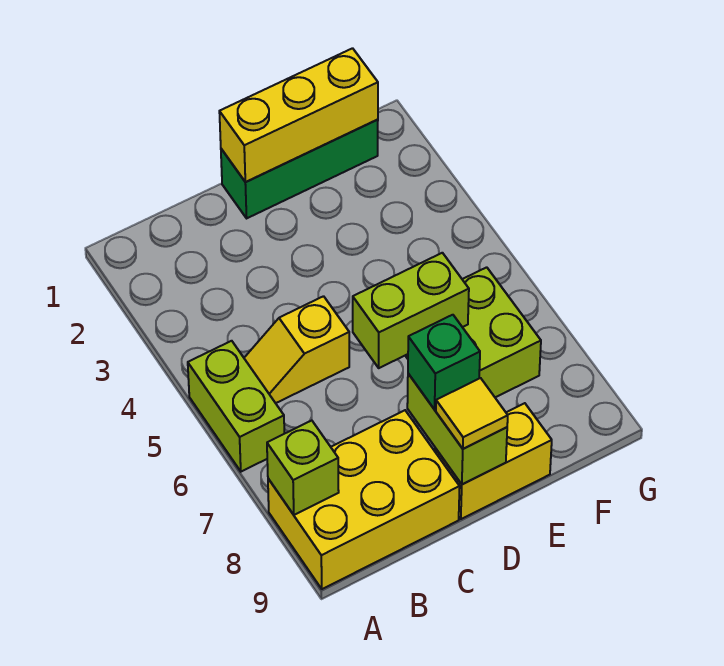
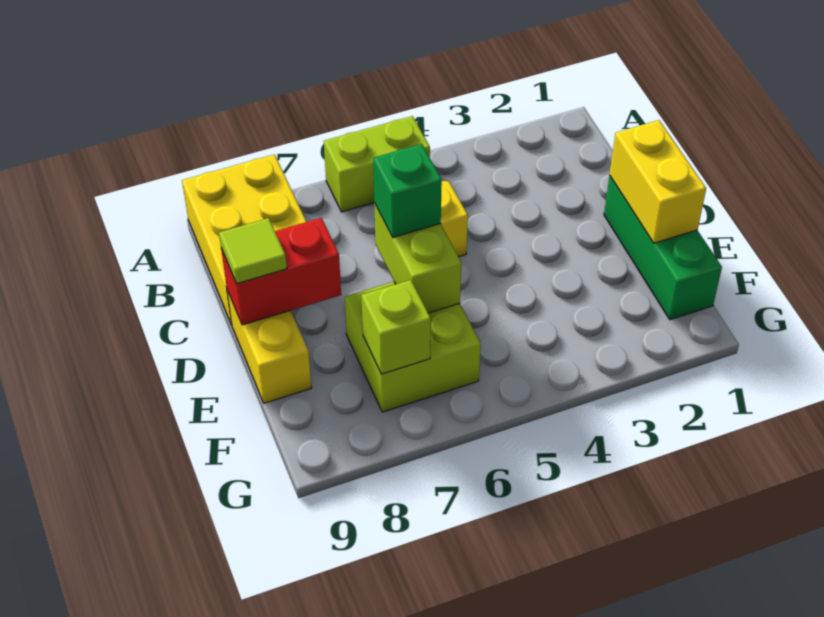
lime brick A8 level 2 -> lime brick F7 level 2
yellow brick D1:F1 level 2 -> yellow brick D1:E1 level 2
lime brick D8:D9 level 2 -> red brick D8:D9 level 2
green brick D8 level 3 -> green brick D6 level 3
yellow tile D9 level 3 -> lime tile D9 level 3

